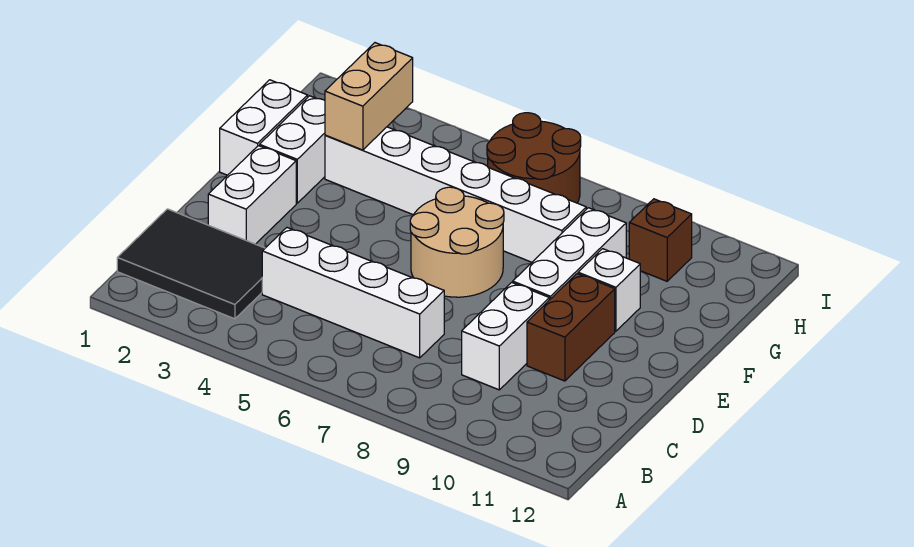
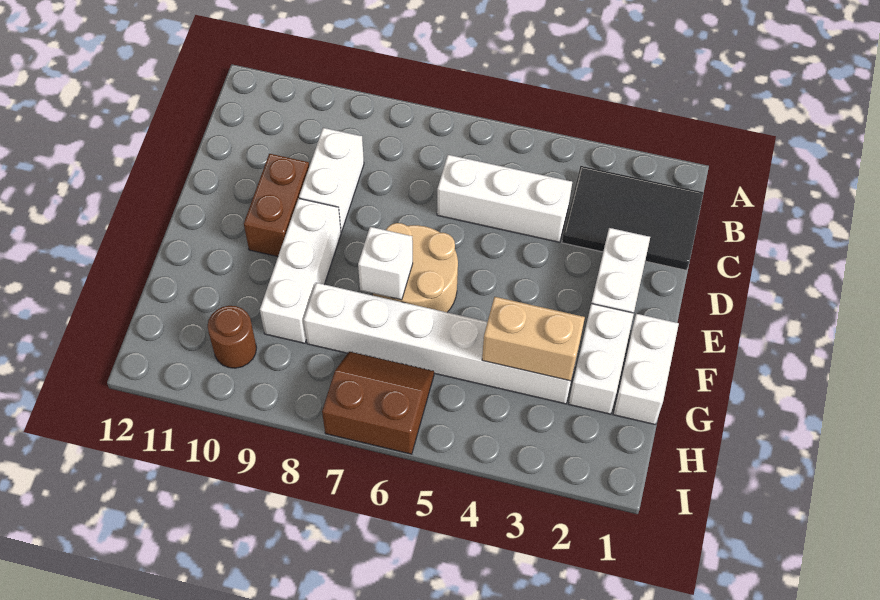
white brick C4:C7 level 1 -> white brick C4:C6 level 1
white brick F10 level 1 -> white brick F7 level 2
tan brick G3:H3 level 2 -> tan brick G3:G4 level 2
brown round brick H6:I7 level 1 -> brown slope H6:I7 level 1 top I
brown brick H10 level 1 -> brown round brick H10 level 1

